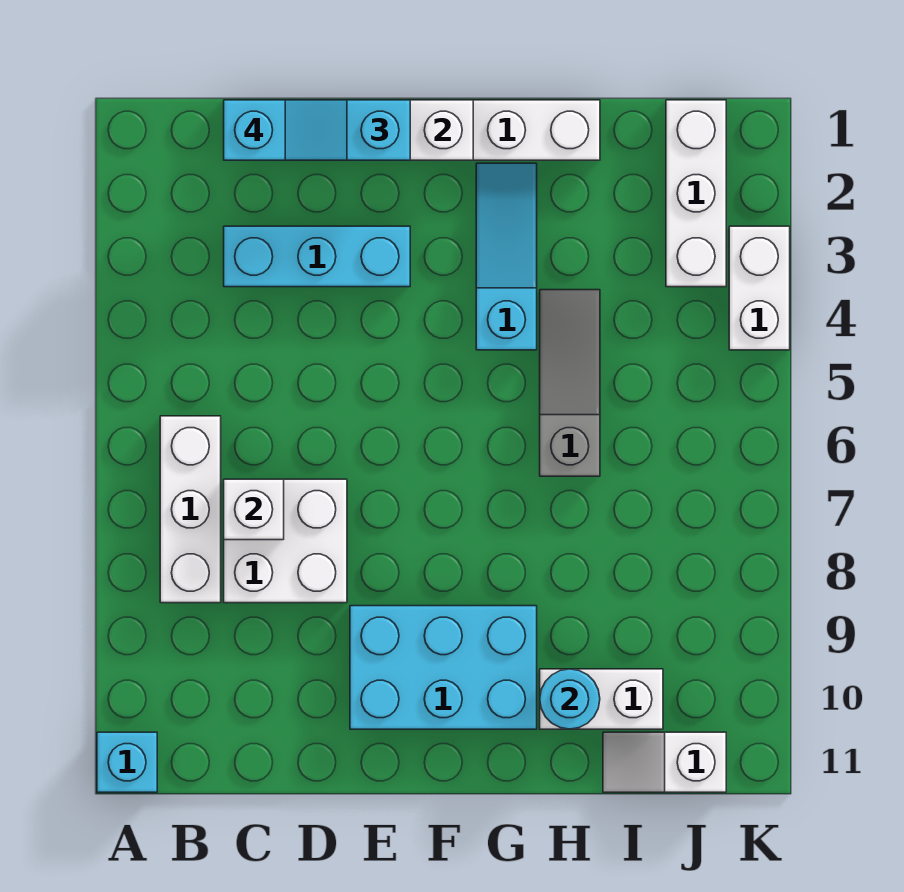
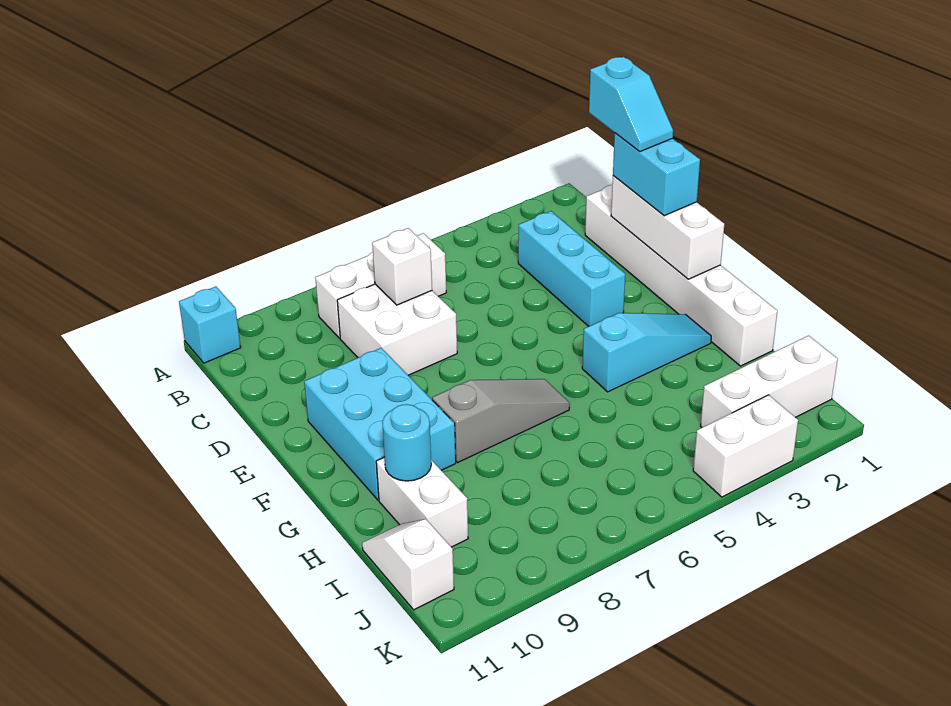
grey slope H4:H6 level 1 top 6 -> grey slope G6:G8 level 1 top 8

